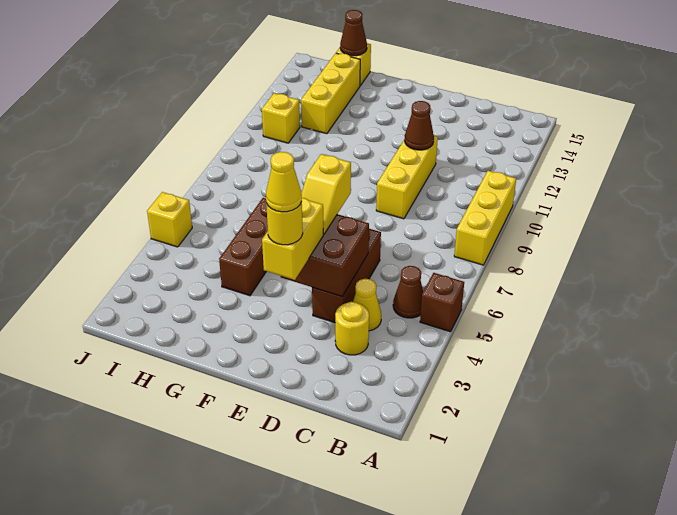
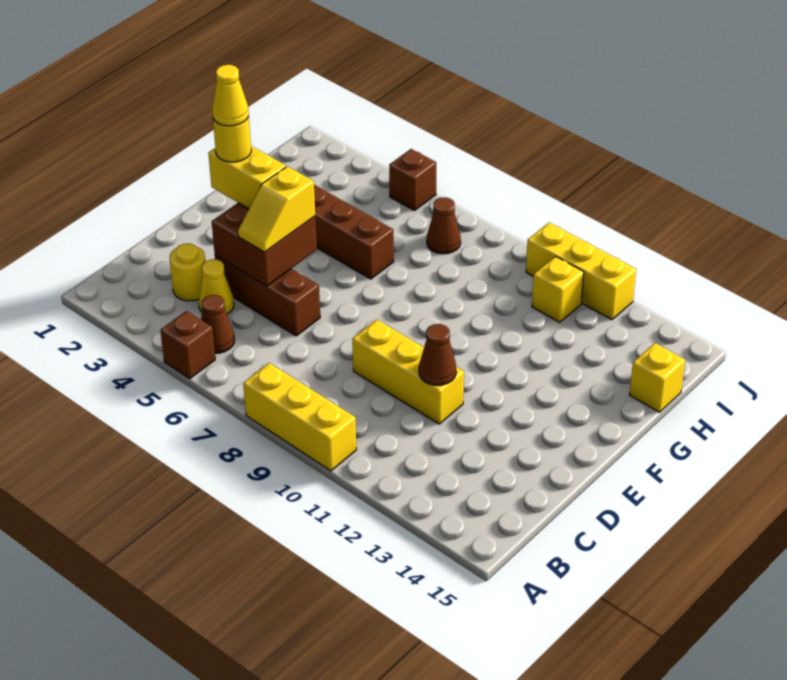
yellow slope E5:E6 level 3 top 6 -> yellow slope D5:E5 level 3 top E
yellow brick H12:H14 level 1 -> yellow brick J10:J12 level 1
brown cone H15 level 2 -> brown cone I7 level 1
yellow brick J5 level 1 -> brown brick J5 level 1

